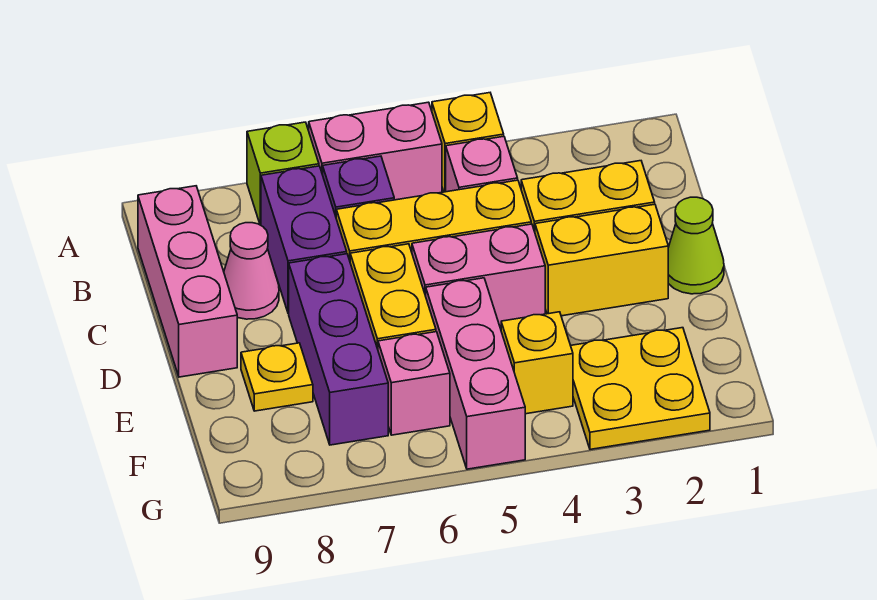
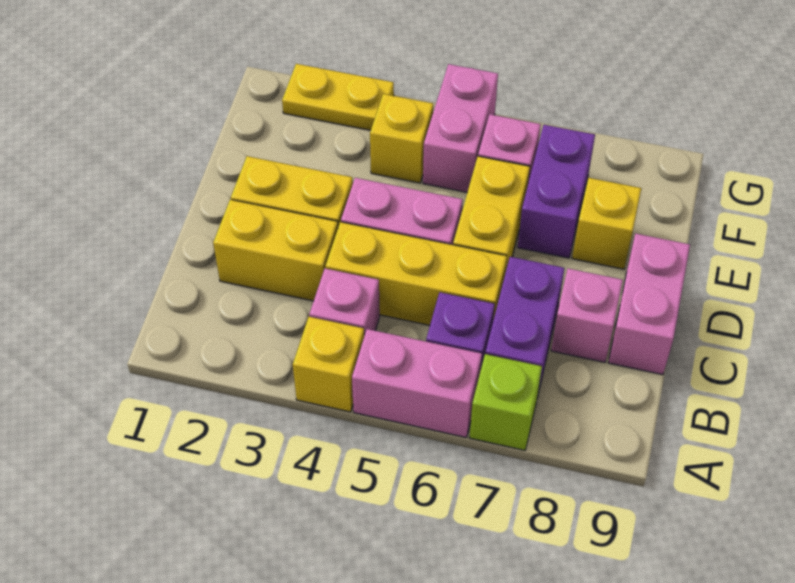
pink brick B9:D9 level 1 -> pink brick C9:D9 level 1
pink cone C8 level 1 -> pink brick C8 level 1
lime cone D1 level 1 -> none
purple brick D7:F7 level 1 -> purple brick E7:F7 level 1
pink brick E5:G5 level 1 -> pink brick F5:G5 level 1
yellow plate E8 level 1 -> yellow brick E8 level 1
yellow plate F2:G3 level 1 -> yellow plate G2:G3 level 1

